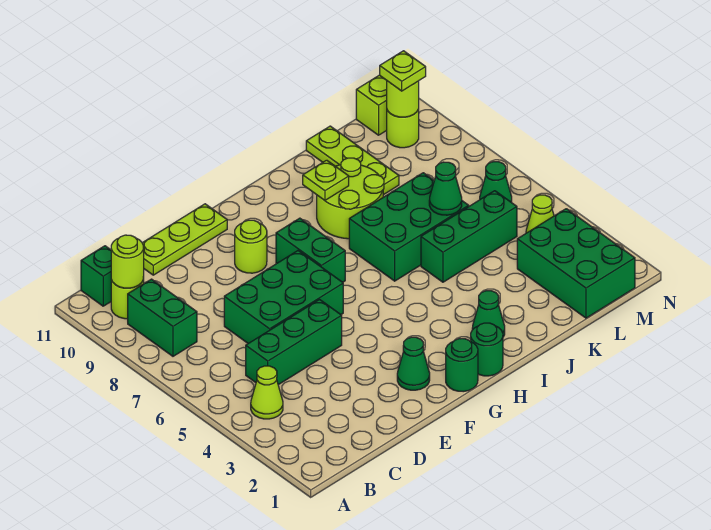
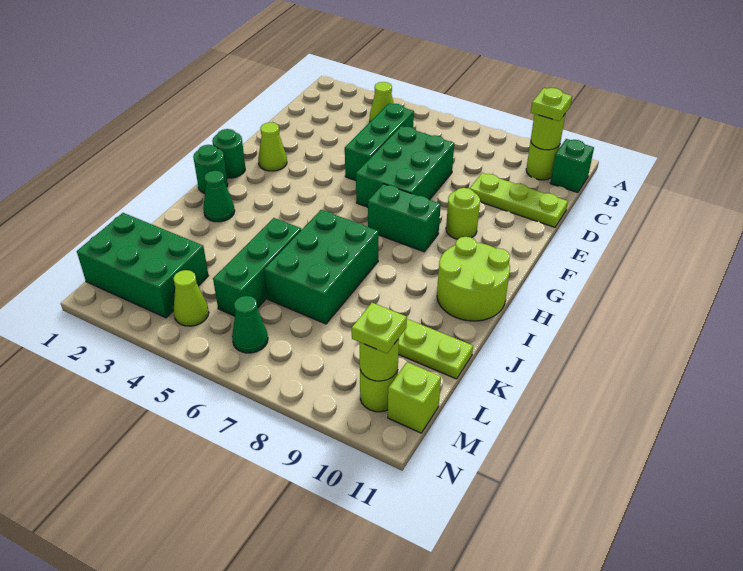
green brick B8:B9 level 1 -> none
lime plate D11:F11 level 1 -> lime plate D9:D11 level 1
green cone F2 level 1 -> lime cone F2 level 1
lime round brick I8:J9 level 1 -> lime round brick H10:I11 level 1
lime plate I9 level 2 -> lime plate B10 level 3
green cone K6 level 2 -> none

